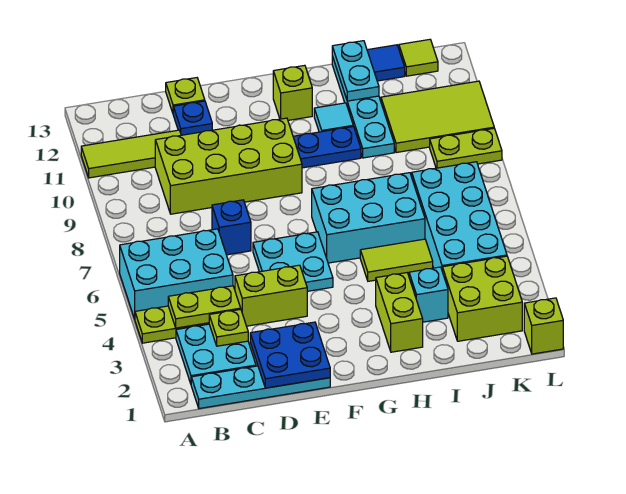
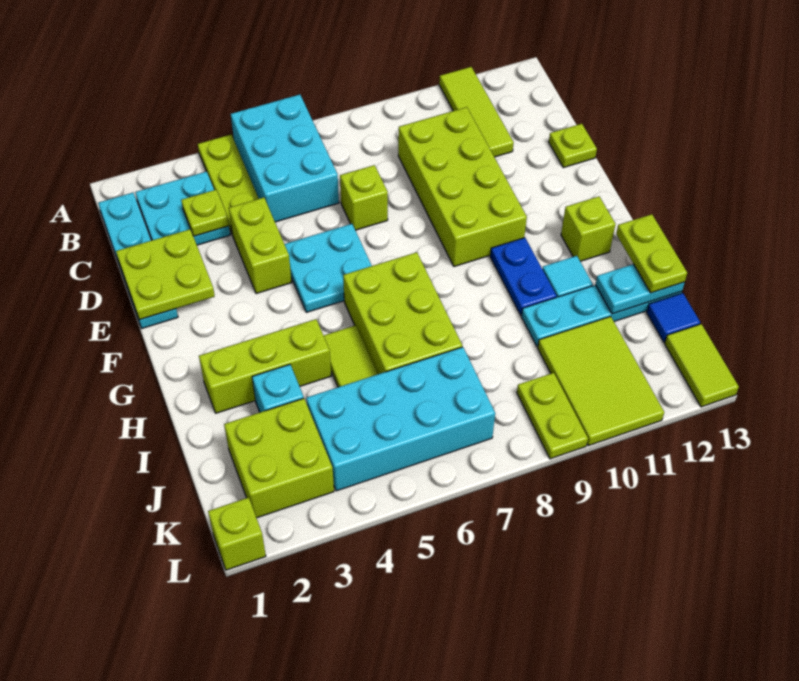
lime plate B4:C4 level 2 -> lime plate H13:I13 level 3
blue plate D1:E2 level 2 -> lime plate D1:E2 level 2
blue brick D7 level 1 -> lime brick D7 level 1
blue plate D12 level 1 -> none
cyan brick G6:I7 level 1 -> lime brick G6:I7 level 1
lime brick H2:H3 level 1 -> lime brick H2:H4 level 1
lime tile K13 level 1 -> lime tile K13:L13 level 1

